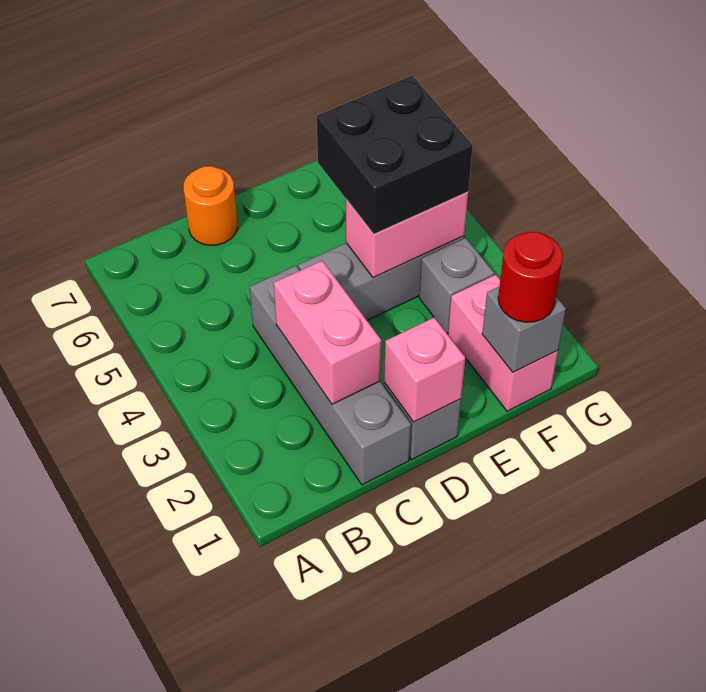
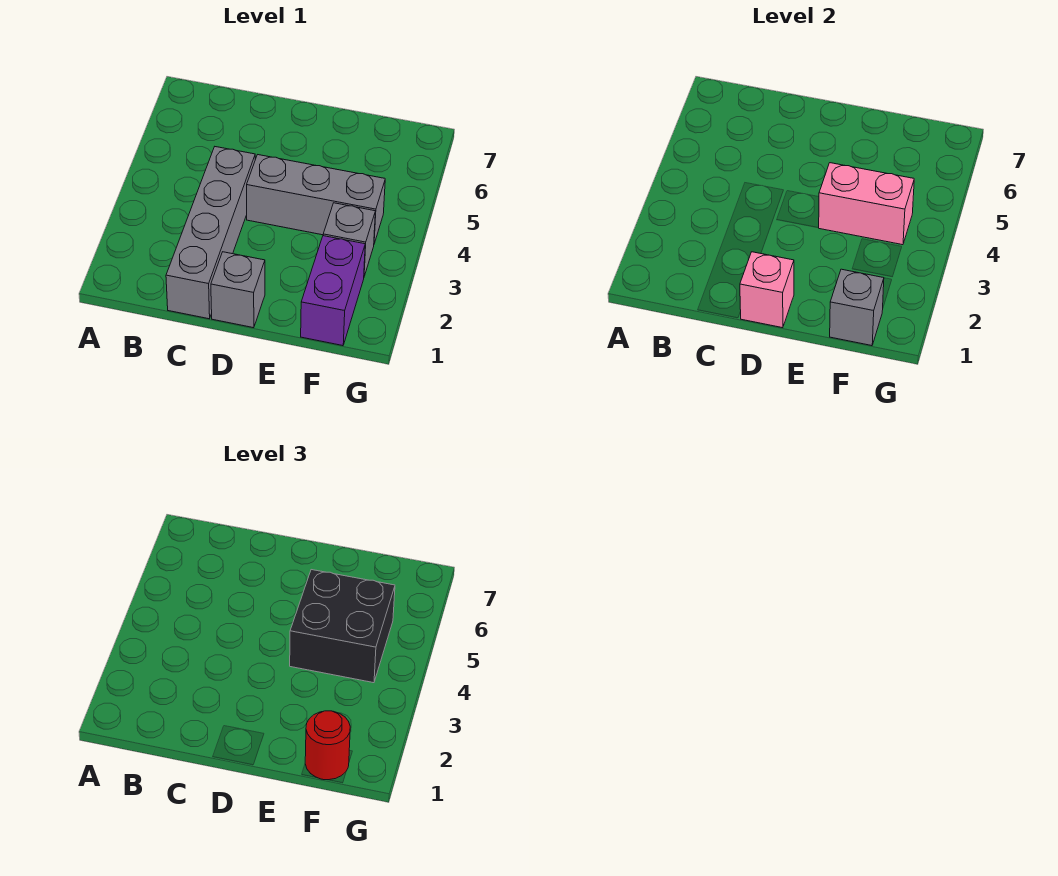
pink brick C2:C3 level 2 -> none
orange round brick C7 level 1 -> none
pink brick F1:F2 level 1 -> purple brick F1:F2 level 1

